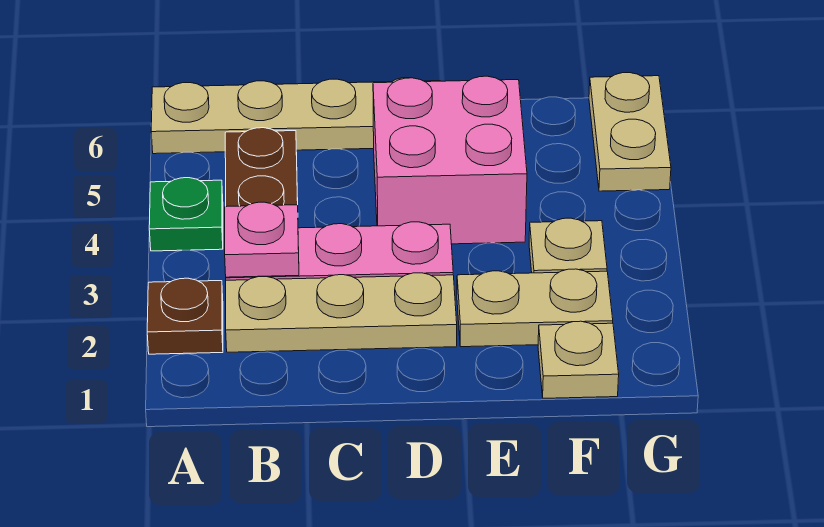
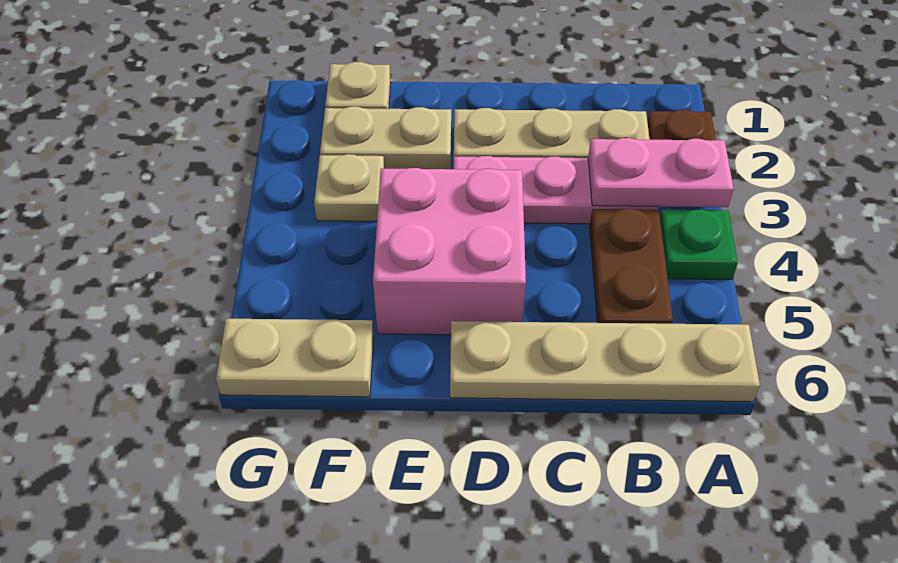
pink plate B3 level 2 -> pink plate A3:B3 level 2
tan plate G5:G6 level 1 -> tan plate F6:G6 level 1

